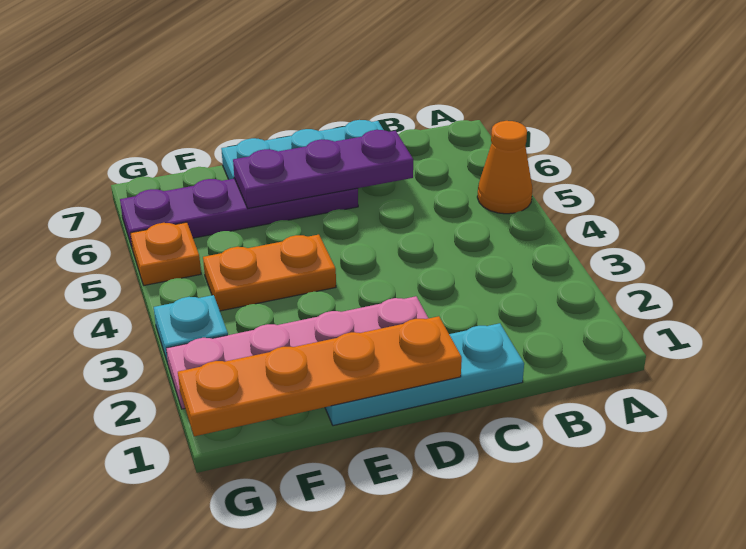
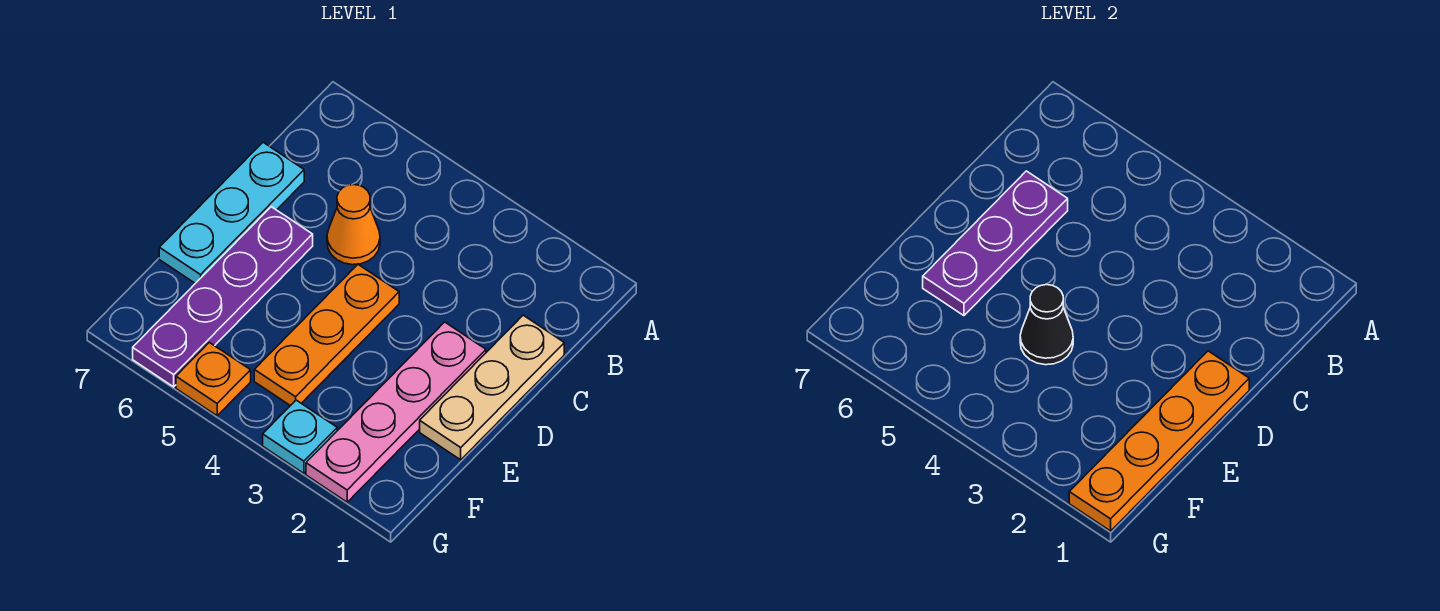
orange cone A5 level 1 -> orange cone C5 level 1
cyan plate C1:E1 level 1 -> tan plate C1:E1 level 1
orange plate E4:F4 level 1 -> orange plate D4:F4 level 1
none -> black cone E4 level 2

